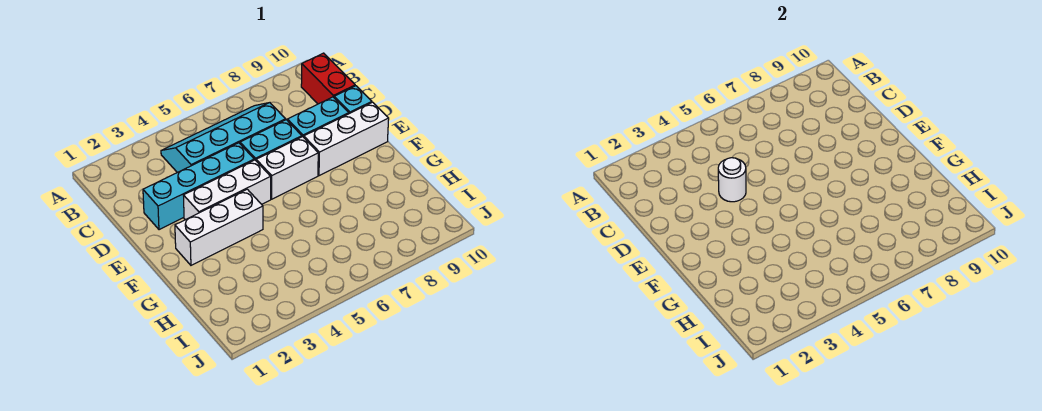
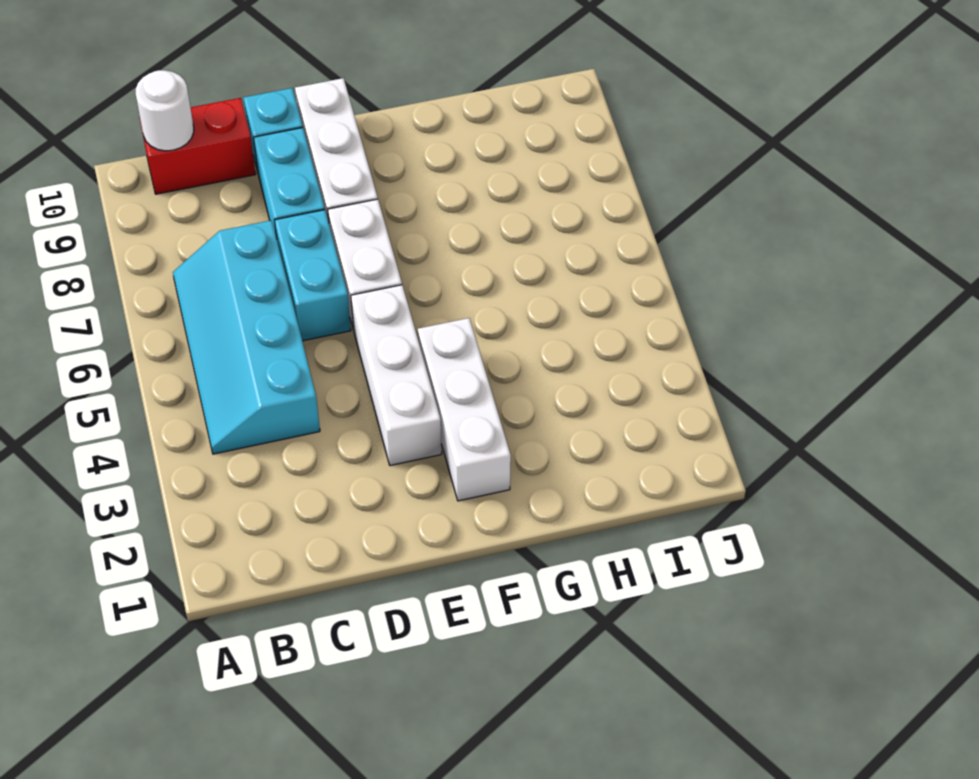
cyan brick D2:D5 level 1 -> none
white round brick D4 level 2 -> white round brick B10 level 2

